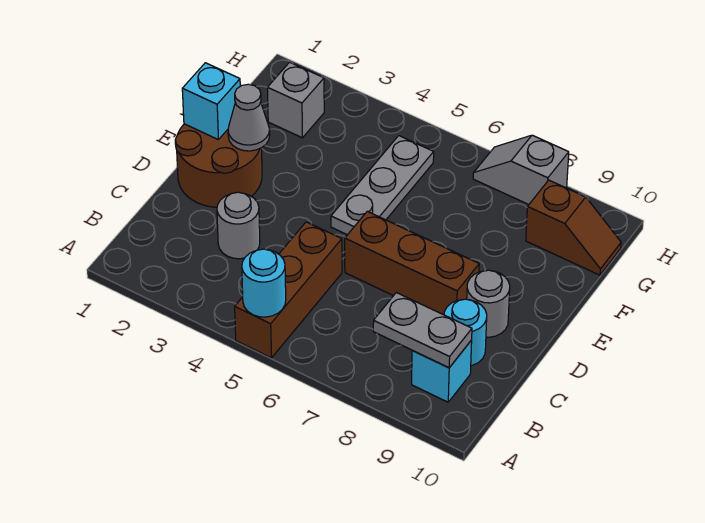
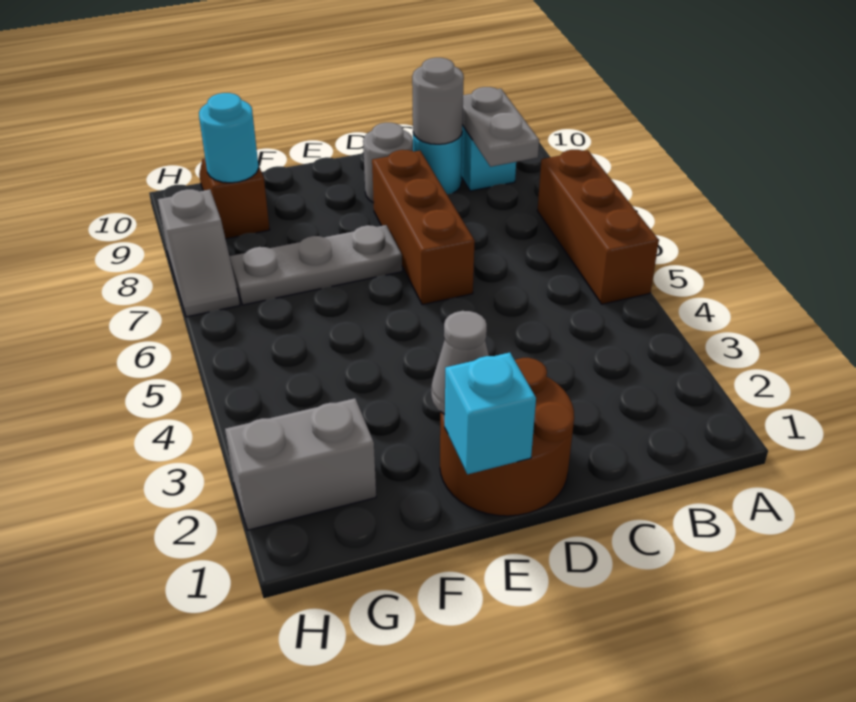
brown brick A5:C5 level 1 -> brown brick A5:A7 level 1
cyan round brick A5 level 2 -> cyan round brick G9 level 2
grey round brick C3 level 1 -> grey round brick C9 level 2
grey plate E5:G5 level 1 -> grey plate E7:G7 level 1
grey brick G2 level 1 -> grey brick G2:H2 level 1

